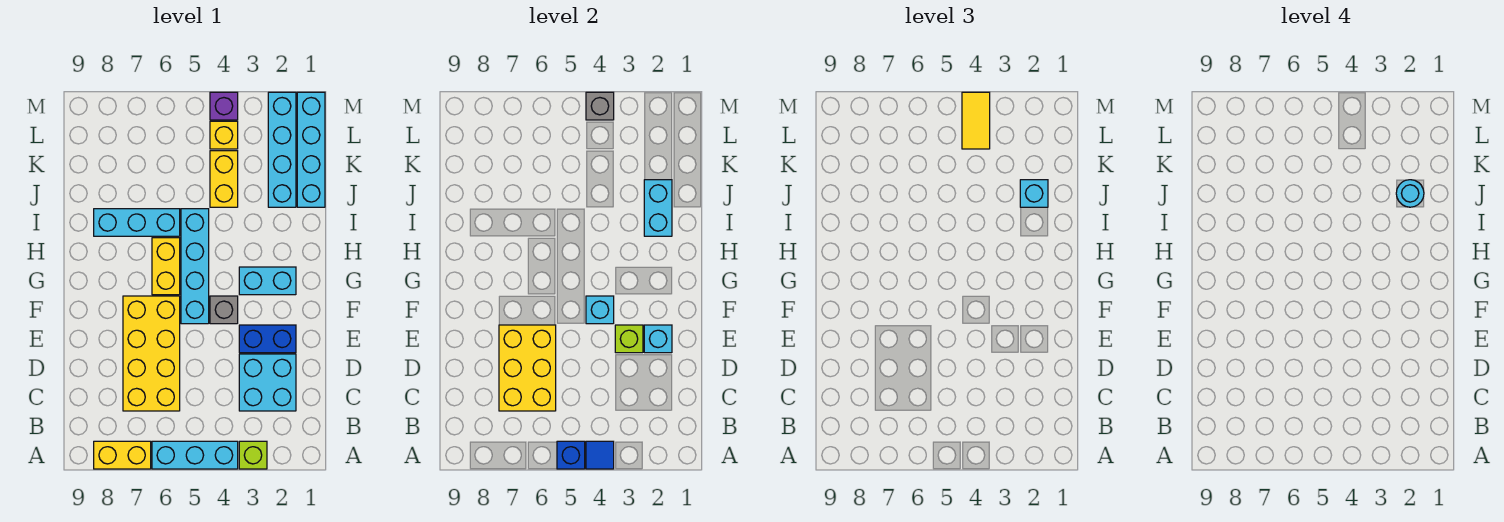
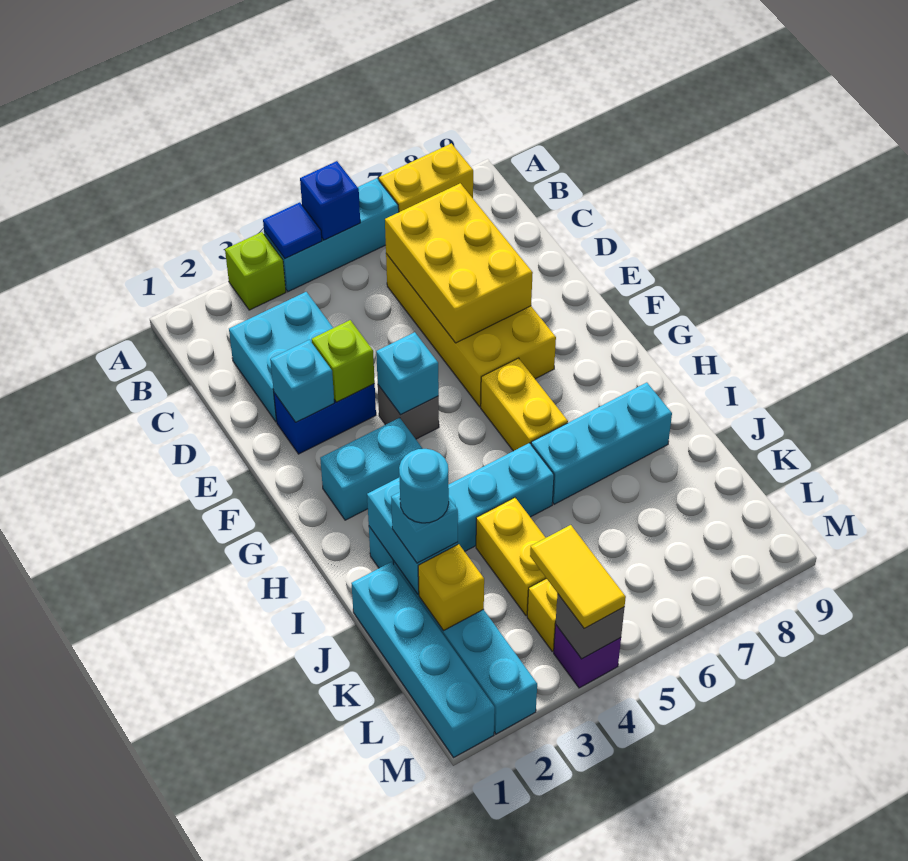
cyan brick F5:I5 level 1 -> cyan brick I2:I5 level 1
none -> yellow brick K2 level 2

